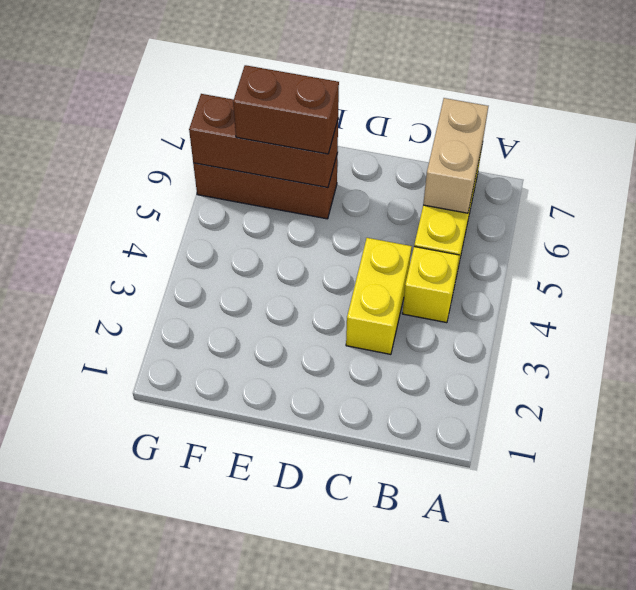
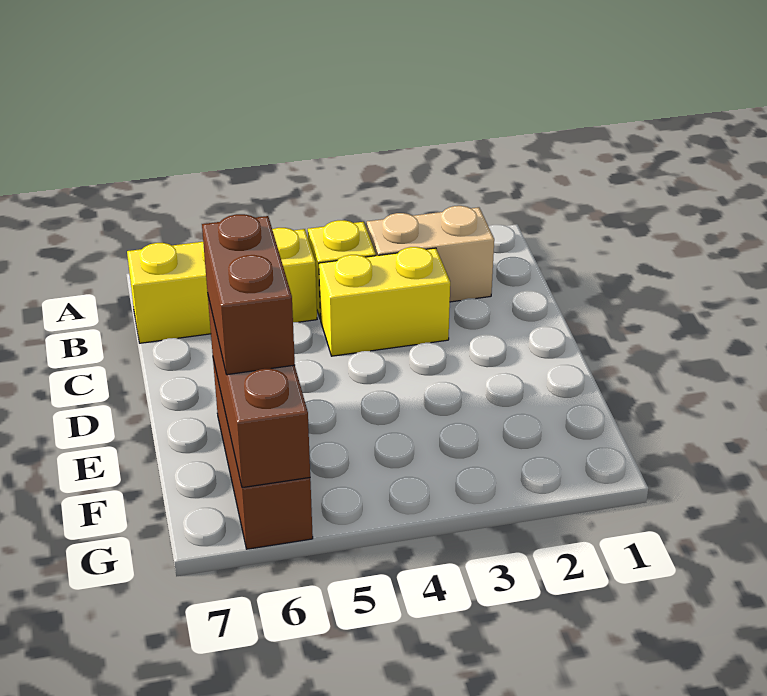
tan brick B6:B7 level 2 -> tan brick B2:B3 level 1

